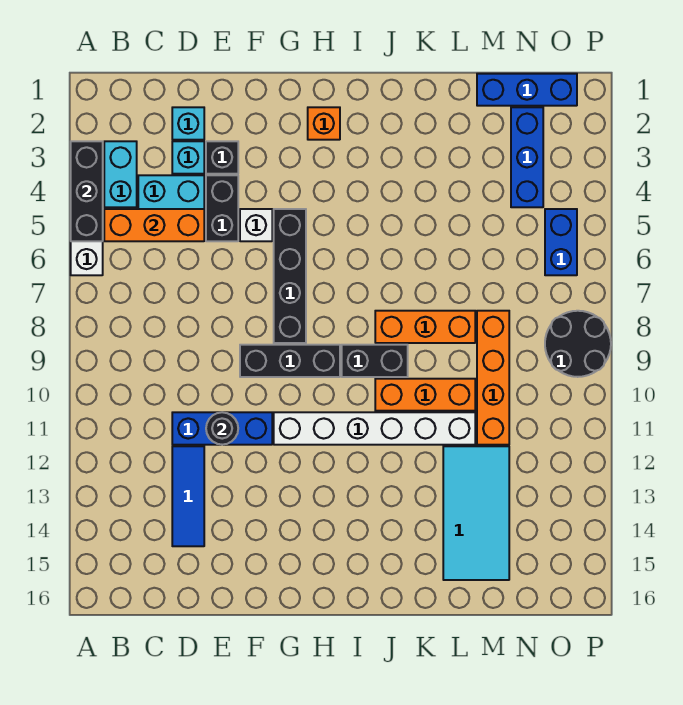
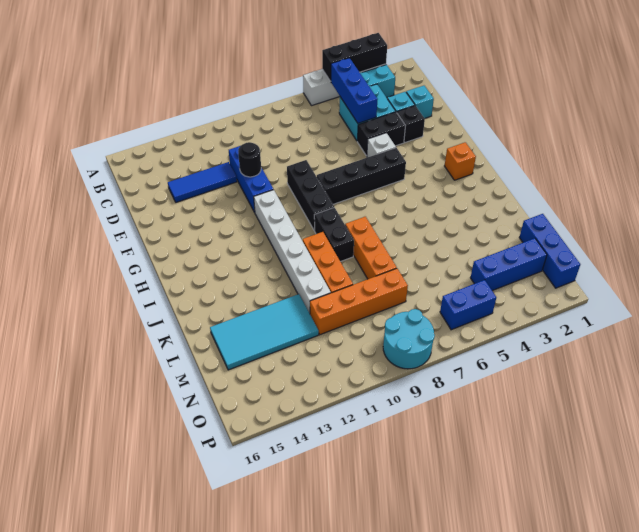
orange brick B5:D5 level 2 -> blue brick B5:D5 level 2
black round brick O8:P9 level 1 -> cyan round brick O8:P9 level 1

